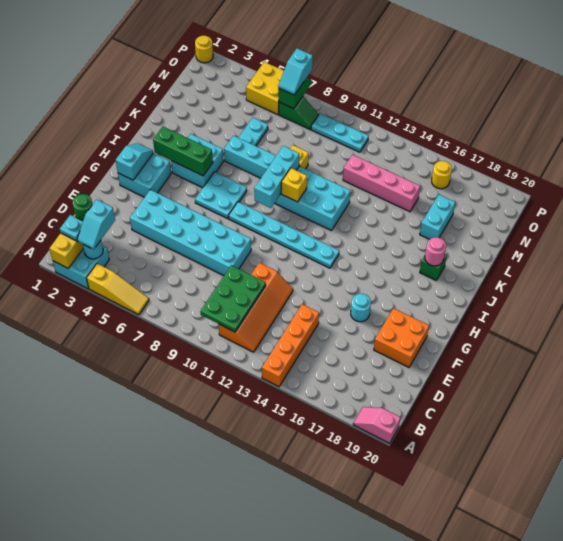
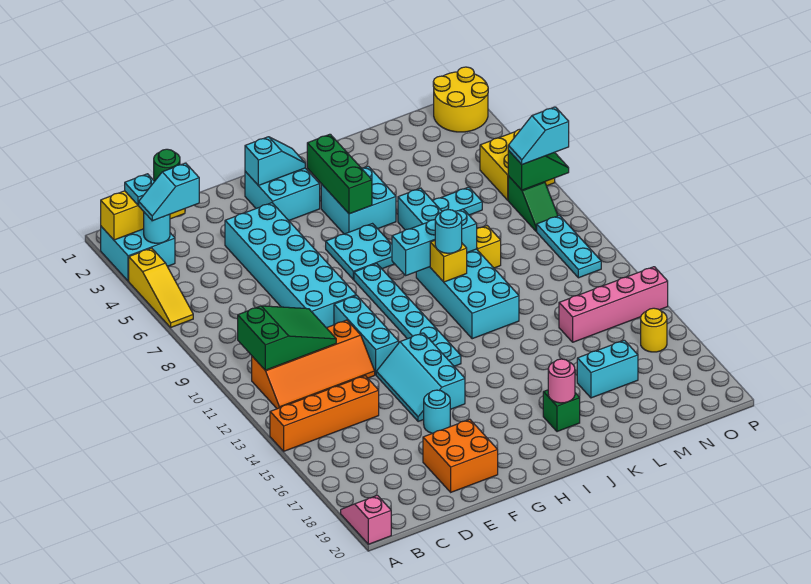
green plate B10:D11 level 2 -> green slope B10:D11 level 2 top B
none -> cyan brick F10:F12 level 1
none -> cyan slope F13:G15 level 1 top G
none -> cyan round brick J10 level 3
pink brick M12:M15 level 1 -> pink brick M14:P14 level 1
yellow round brick P1 level 1 -> yellow round brick O1:P2 level 1

